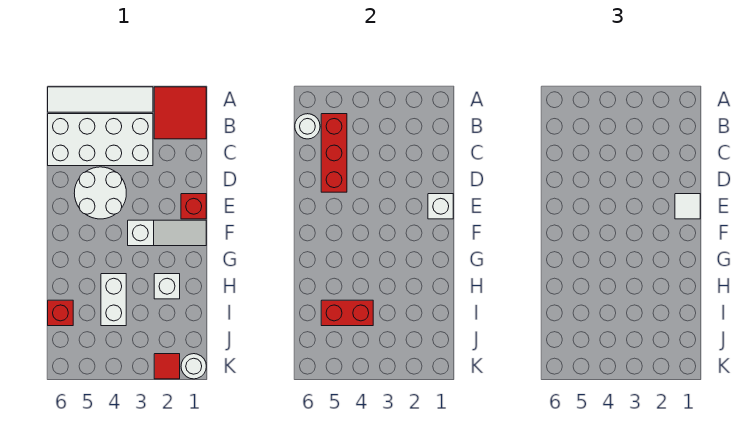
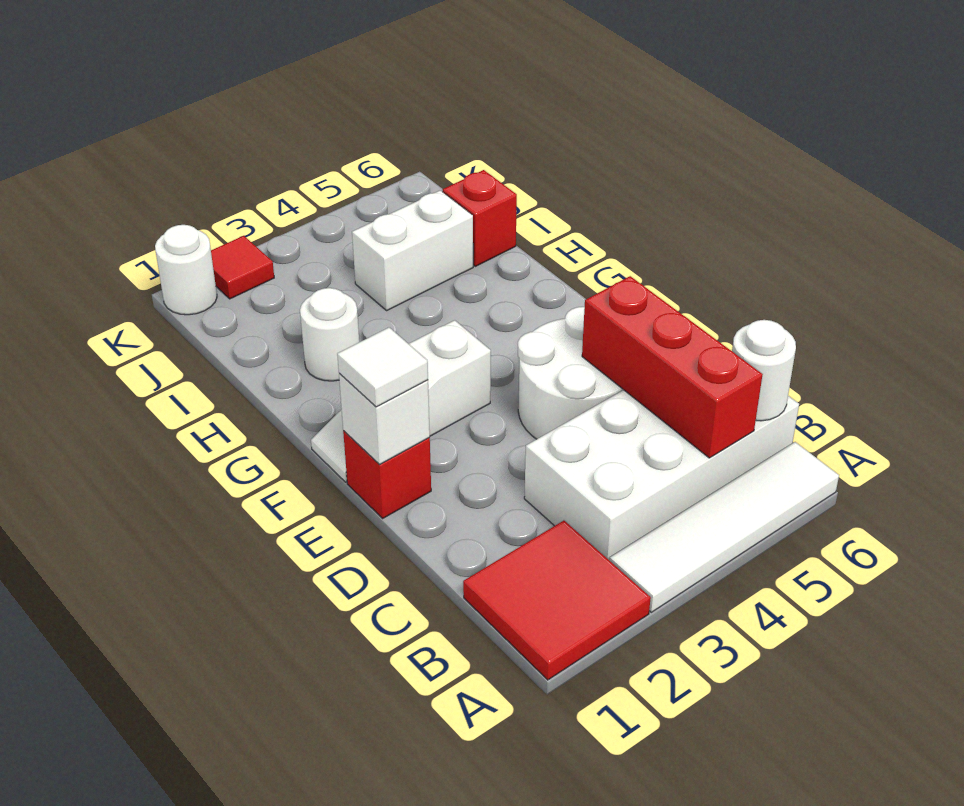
white brick H2 level 1 -> white round brick H2 level 1
white brick H4:I4 level 1 -> white brick I4:I5 level 1
red brick I4:I5 level 2 -> none

